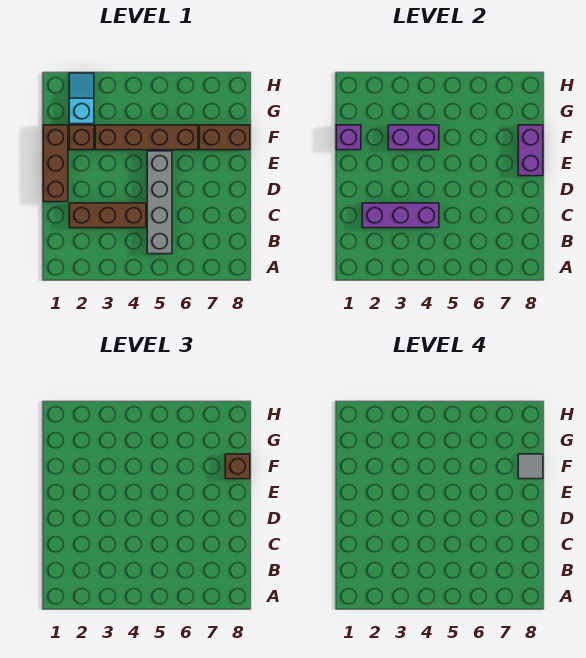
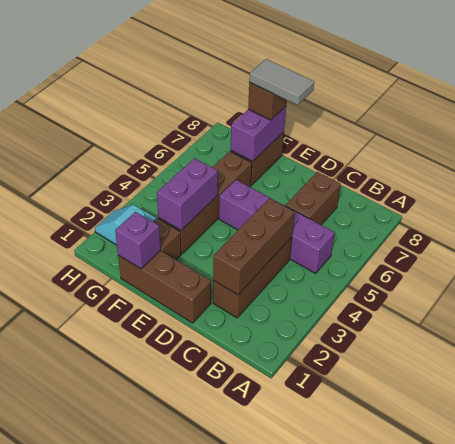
grey brick B5:E5 level 1 -> purple brick B5:E5 level 1
purple brick C2:C4 level 2 -> brown brick C2:C4 level 2
none -> brown brick C6:C7 level 1
purple brick E8:F8 level 2 -> purple brick F7:F8 level 2
grey tile F8 level 4 -> grey tile E8:F8 level 4

